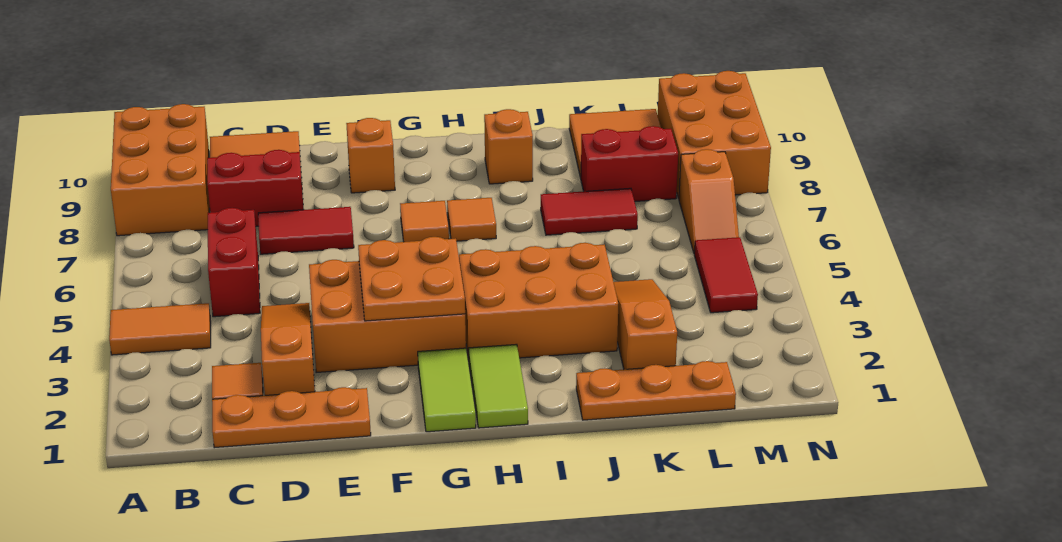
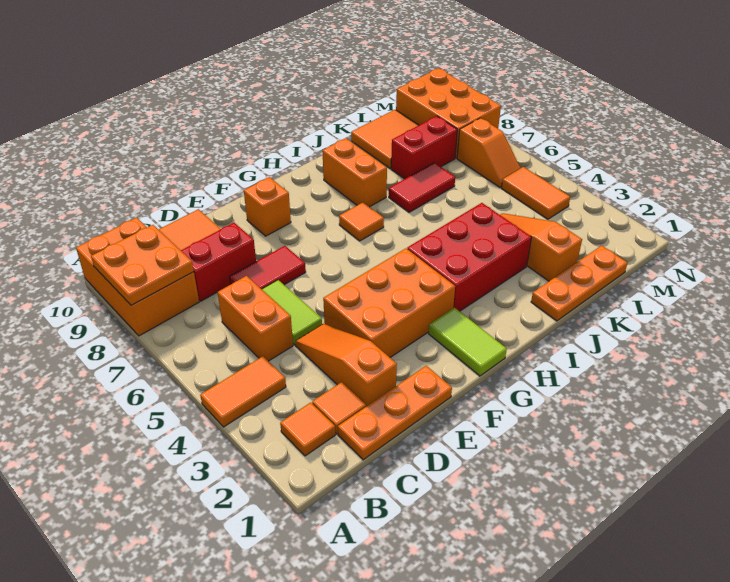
red brick C5:C6 level 1 -> orange brick C5:C6 level 1
orange plate F3:G4 level 2 -> orange plate A8:B9 level 2
orange tile G7 level 1 -> orange tile B2 level 1
lime tile H1:H2 level 1 -> lime tile D5:D6 level 1
orange brick H3:J4 level 1 -> red brick H3:J4 level 1
orange brick I9 level 1 -> orange brick I8:I9 level 1
red tile M4:M5 level 1 -> orange tile M4:M5 level 1

